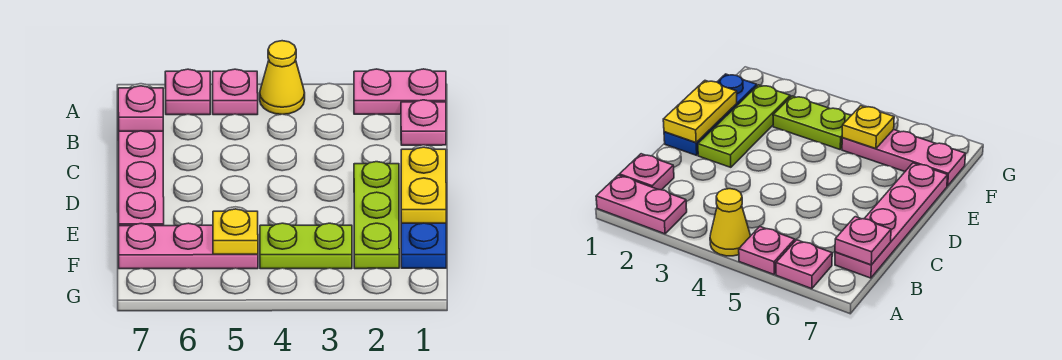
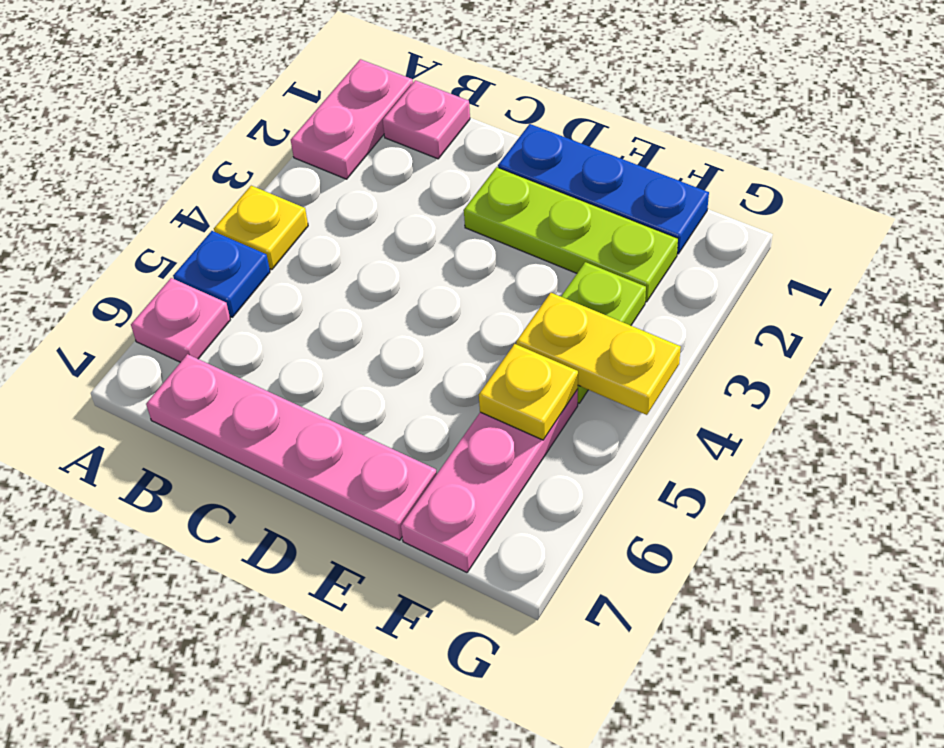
yellow cone A4 level 1 -> yellow plate A4 level 1
pink plate A5 level 1 -> blue plate A5 level 1
pink plate B7 level 2 -> none
yellow plate D1:E1 level 2 -> yellow plate F4:G4 level 2

